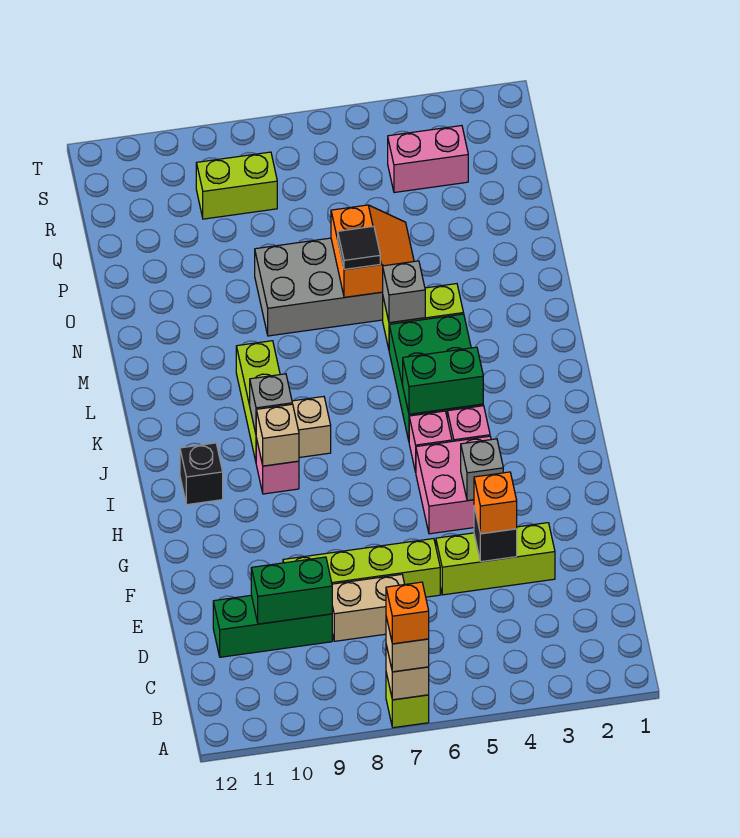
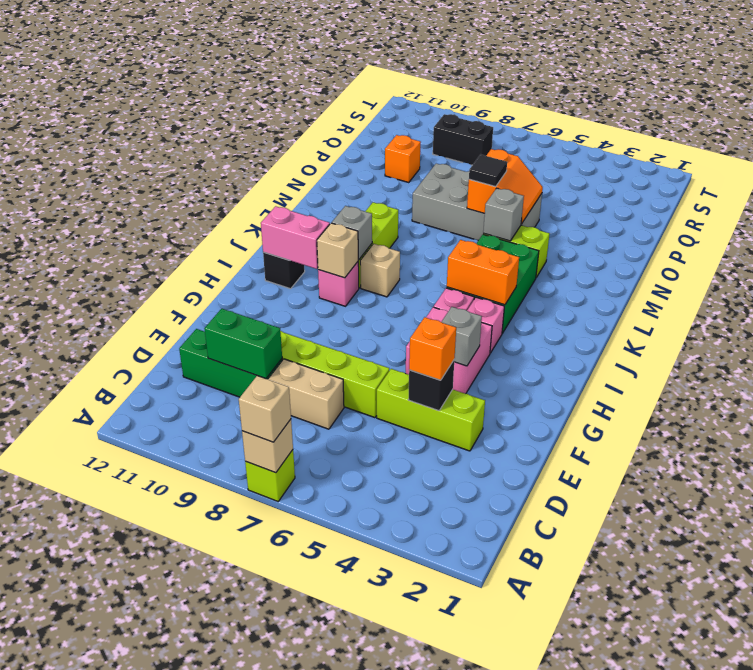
orange brick A7 level 4 -> orange brick P10 level 1
green brick J4:J5 level 2 -> orange brick J4:J5 level 2
pink brick R3:R4 level 1 -> pink brick I10:I11 level 2
lime brick R8:R9 level 1 -> black brick R8:R9 level 1

